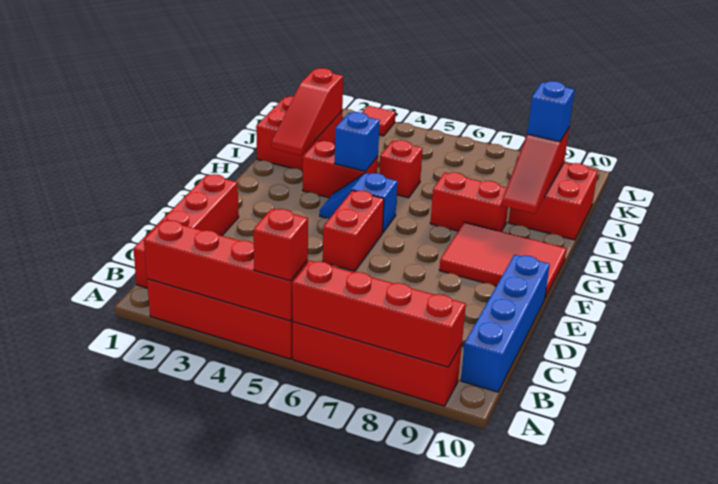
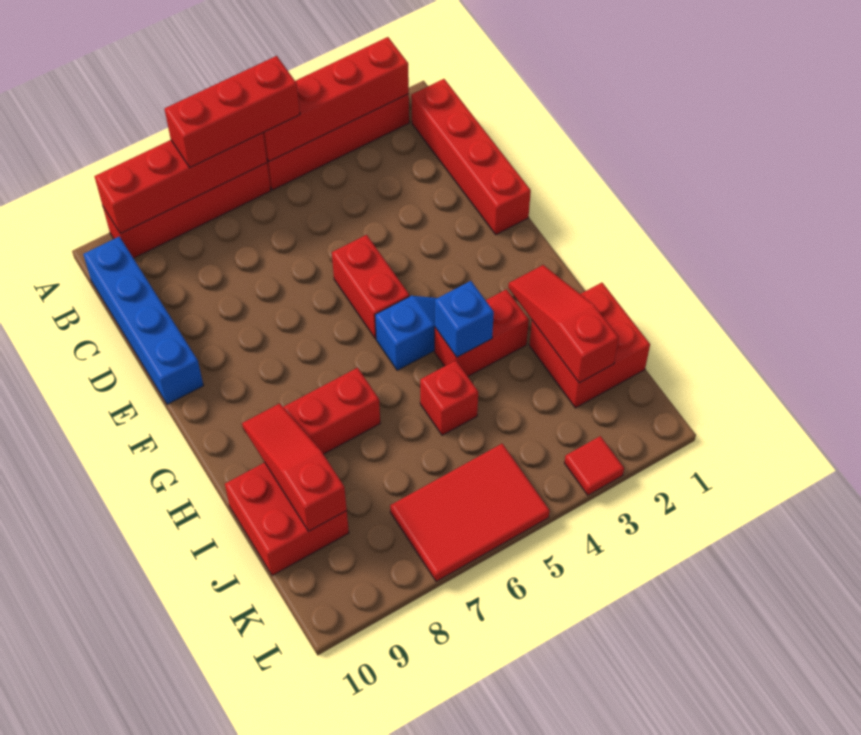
red brick A5 level 3 -> red brick A5:A7 level 3
red tile F8:G10 level 1 -> red tile K5:L7 level 1
blue brick J9 level 3 -> none

